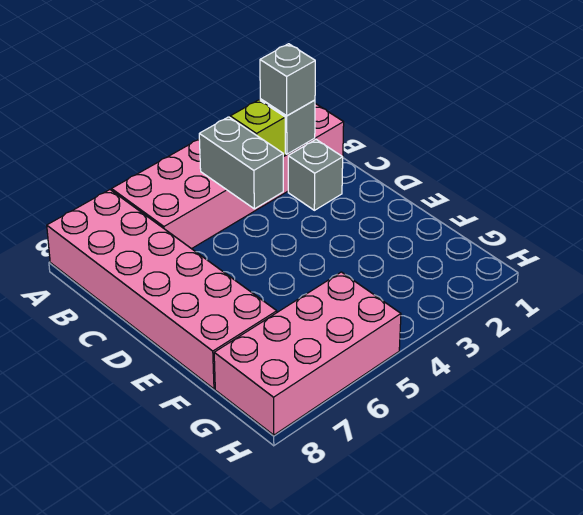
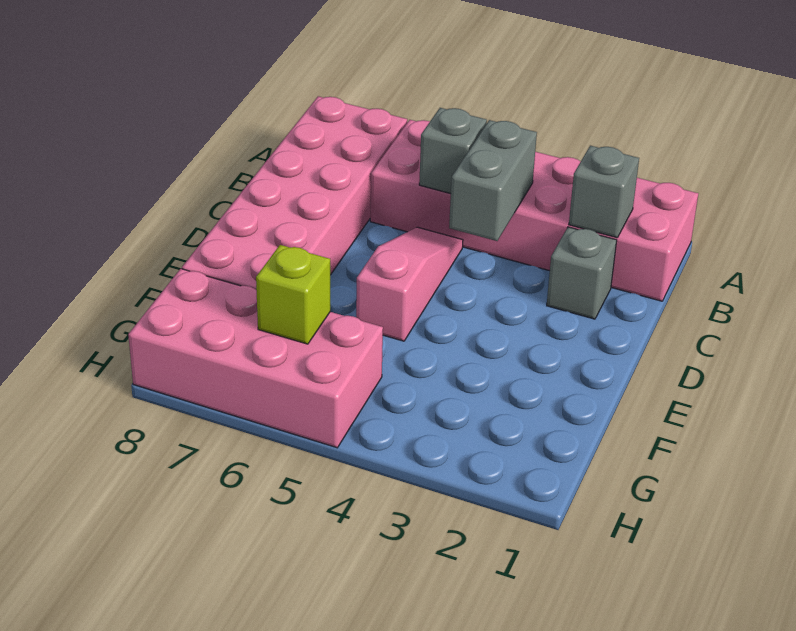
grey brick B2 level 3 -> grey brick B5 level 2
lime brick B3 level 2 -> lime brick G6 level 2
none -> pink slope C5:E5 level 1 top E

